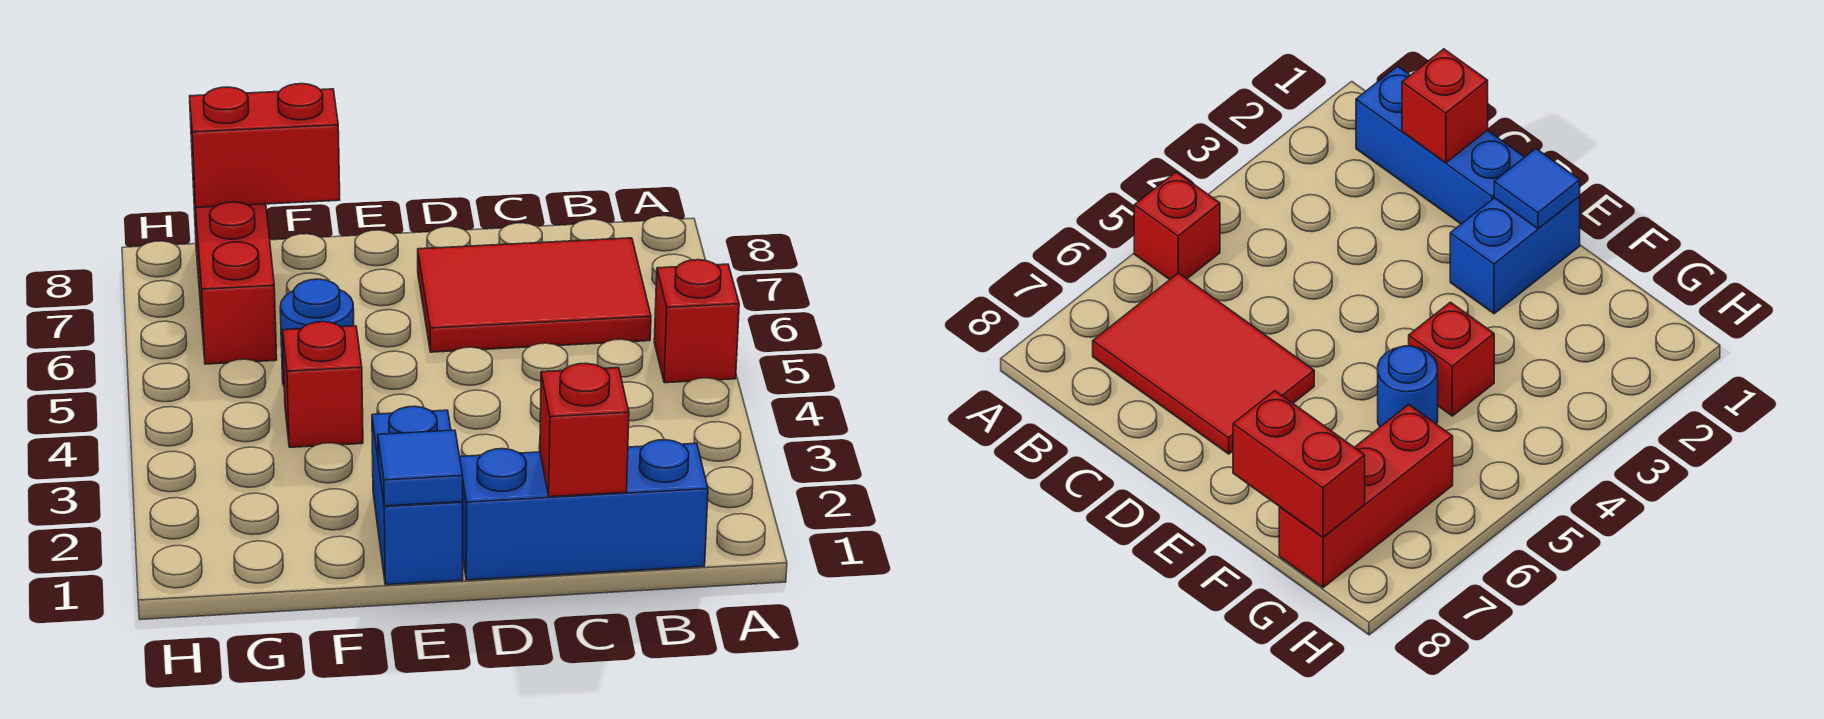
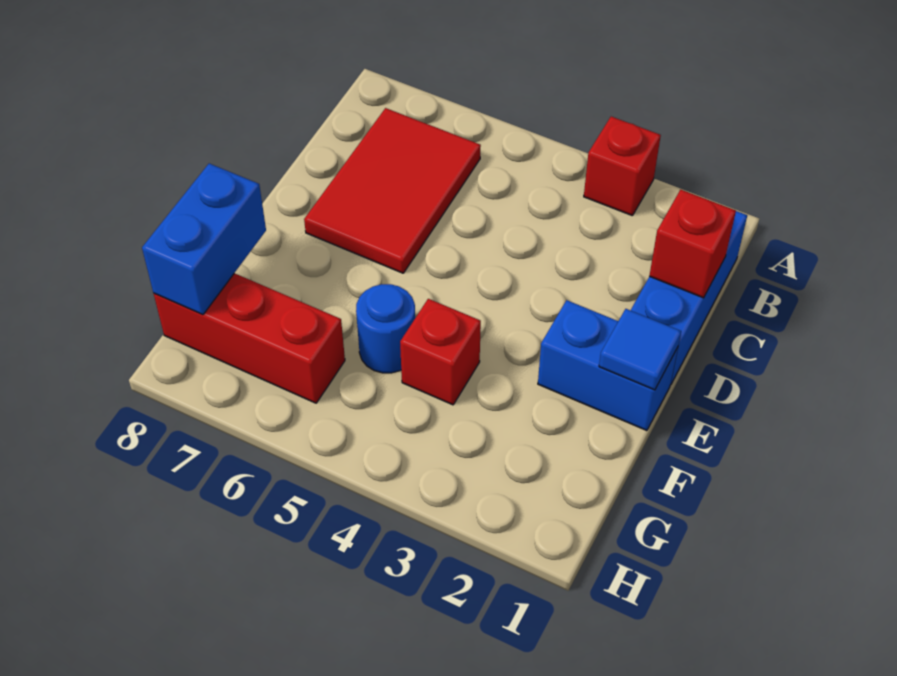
red brick A5 level 1 -> red brick A3 level 1
red brick F8:G8 level 2 -> blue brick F8:G8 level 2

